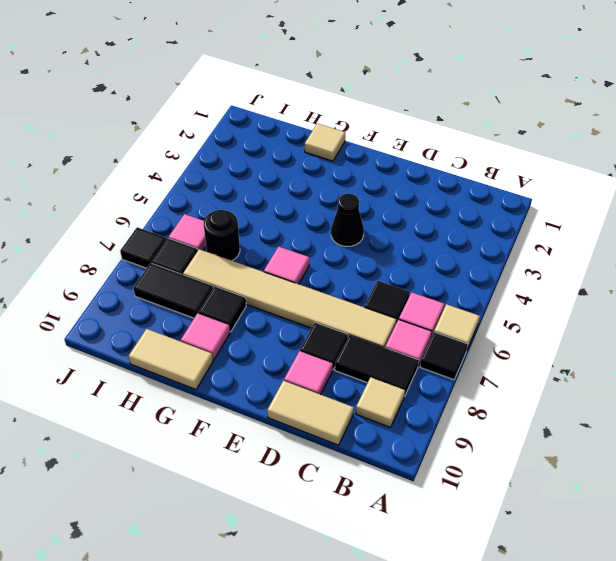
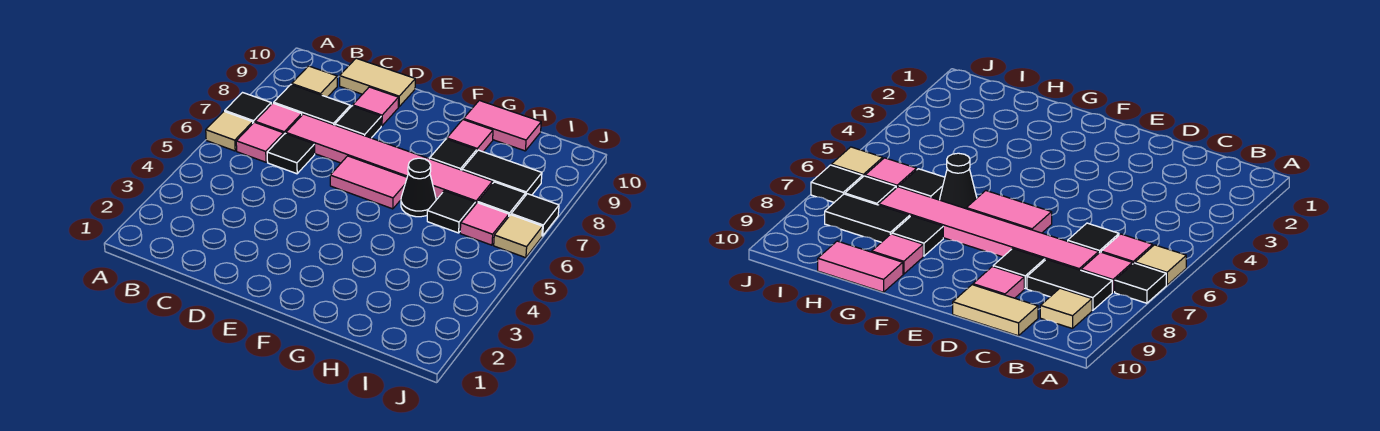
tan tile C7:H7 level 1 -> pink tile C7:H7 level 1
black cone E4 level 1 -> black cone G6 level 1
pink tile F6 level 1 -> pink tile E6:F6 level 1
tan tile G1 level 1 -> tan tile J6 level 1
tan tile G10:H10 level 1 -> pink tile G10:H10 level 1
black round brick H6 level 1 -> black tile H6 level 1

